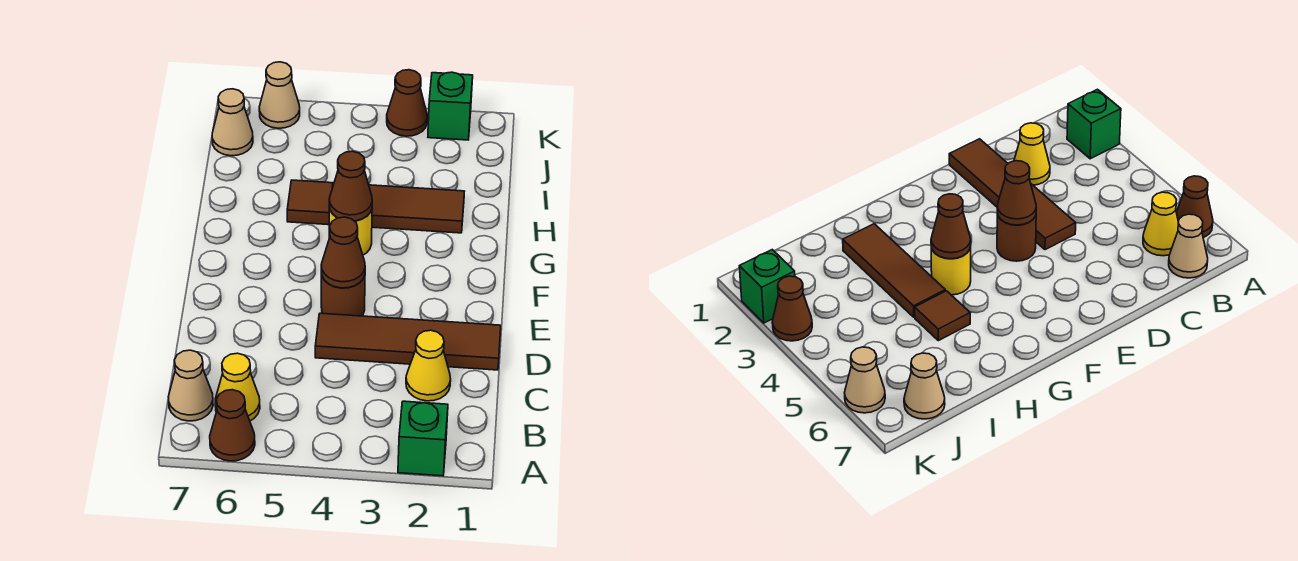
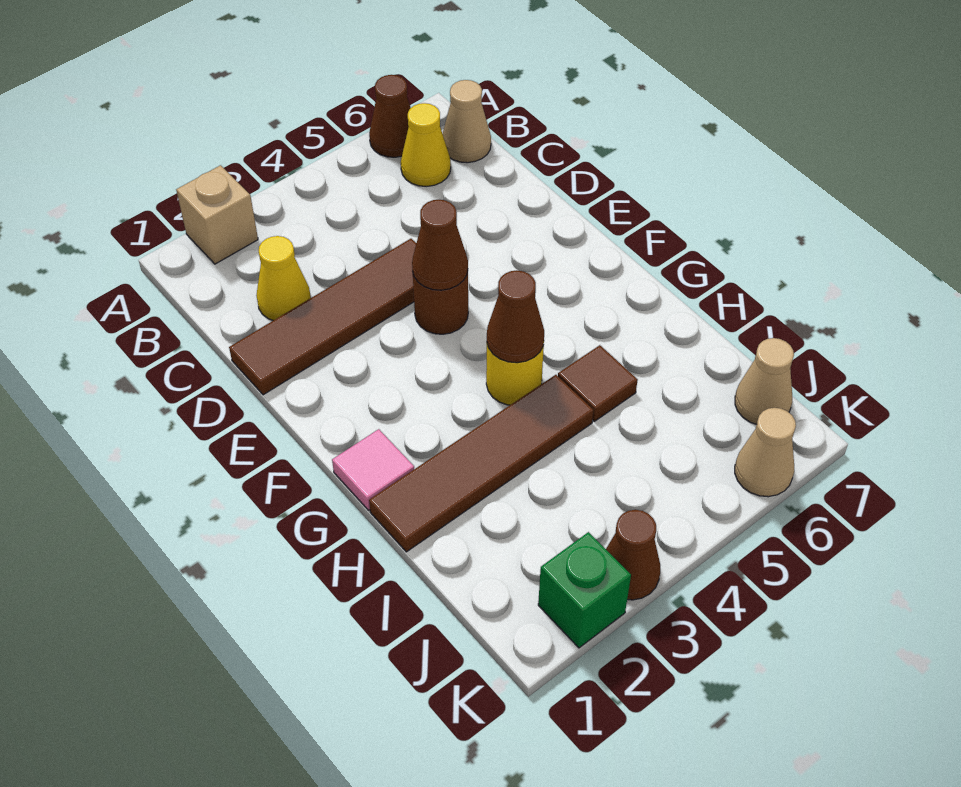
green brick A2 level 1 -> tan brick A2 level 1
none -> pink tile G1 level 1
brown tile H2:H4 level 1 -> brown tile H1:H4 level 1

